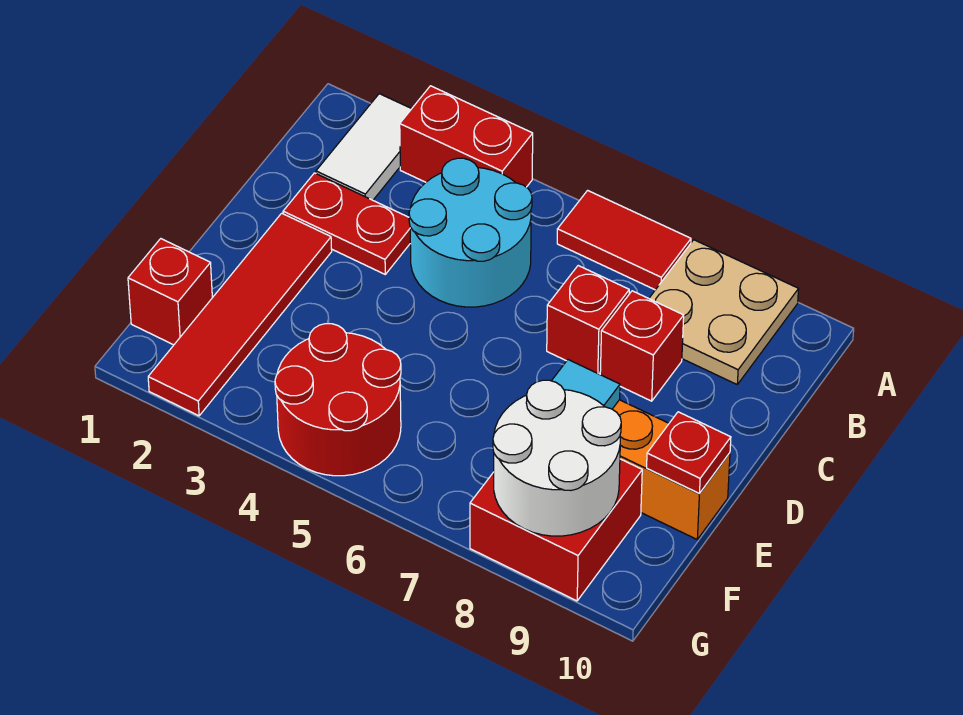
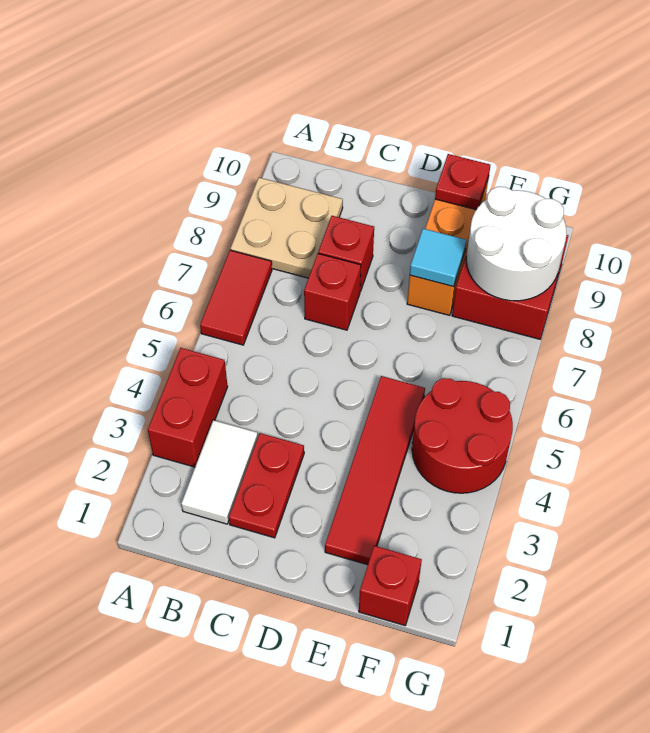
white tile A2:B2 level 1 -> white tile B2:B3 level 1
cyan round brick B4:C5 level 1 -> none
red tile D2:G2 level 1 -> red tile E2:E5 level 1

